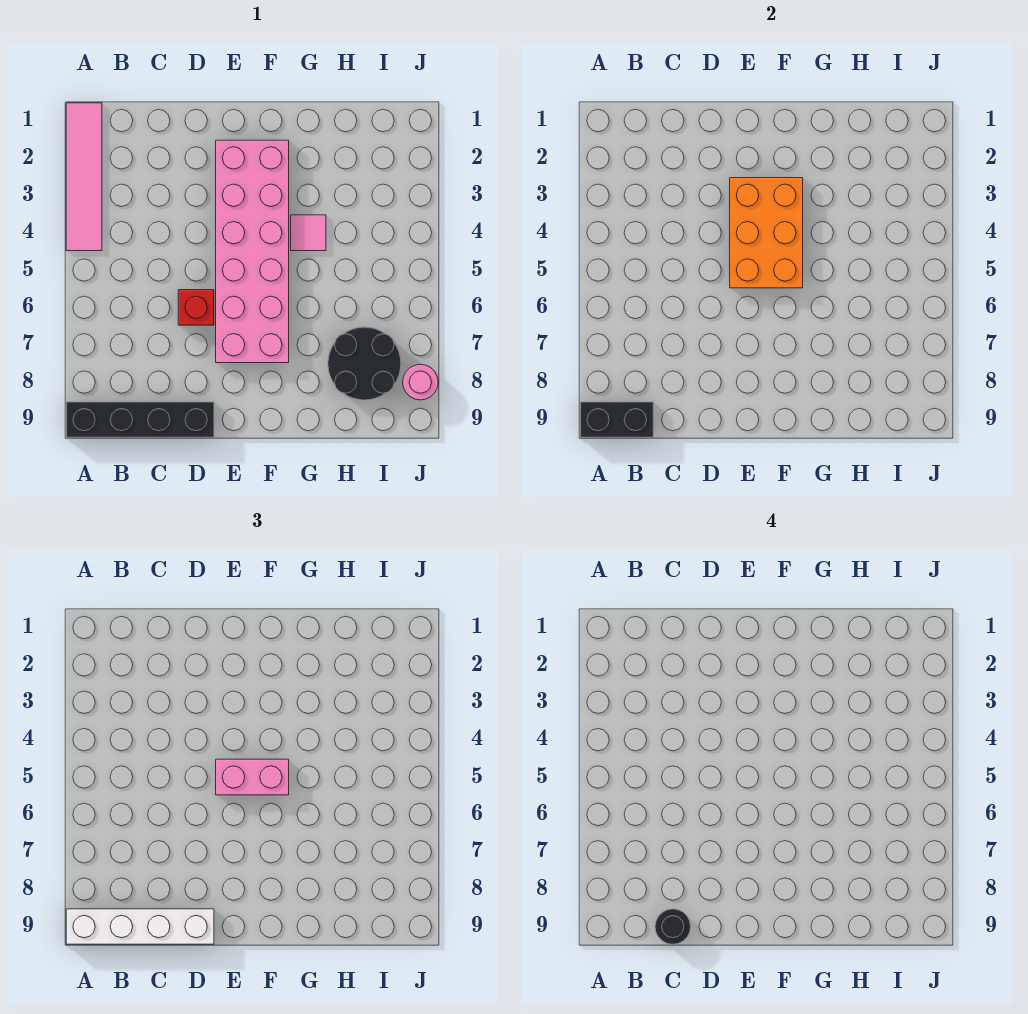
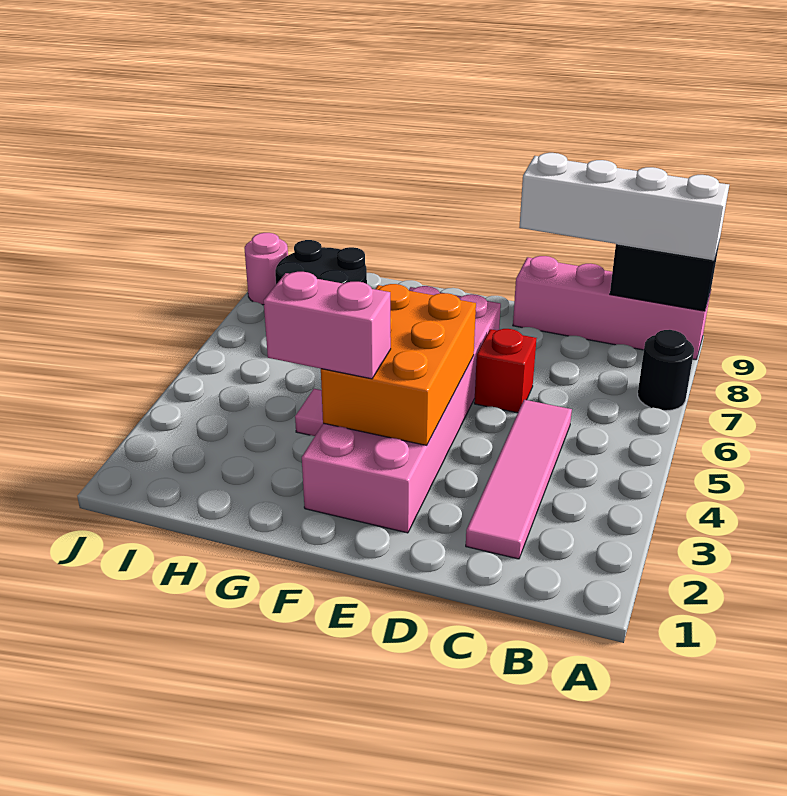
pink tile A1:A4 level 1 -> pink tile C2:C5 level 1
black brick A9:D9 level 1 -> pink brick A9:D9 level 1
black round brick C9 level 4 -> black round brick A7 level 1
pink brick E5:F5 level 3 -> pink brick F3:G3 level 3

